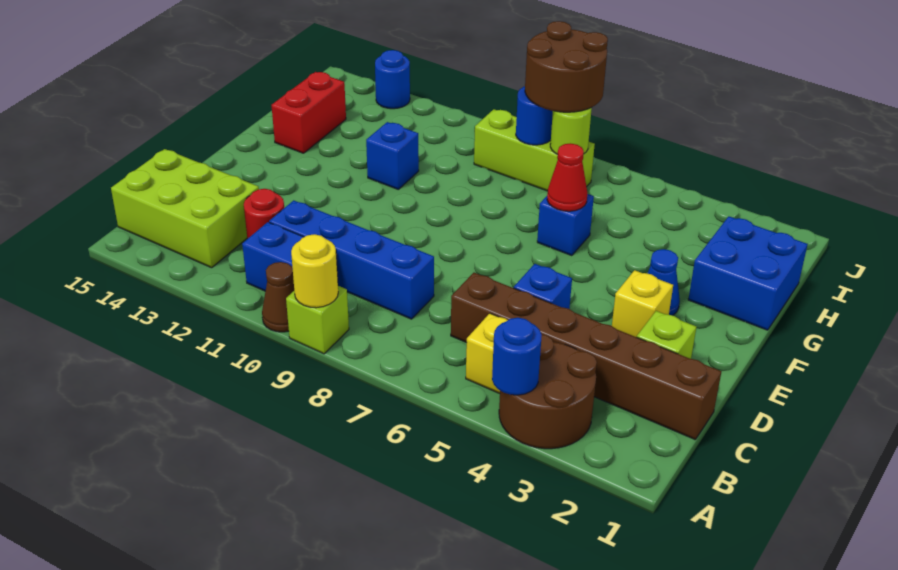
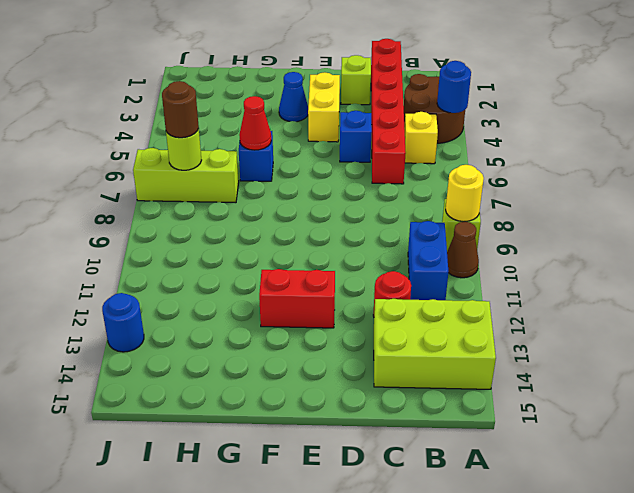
lime brick B13:C15 level 1 -> lime brick A13:C14 level 1
brown brick C1:C6 level 1 -> red brick C1:C6 level 1
blue brick C8:C11 level 1 -> none
yellow brick E3 level 1 -> yellow brick E3:E4 level 1
blue brick G1:H2 level 1 -> none
blue brick G11 level 1 -> none
red brick G14:H14 level 1 -> red brick E12:F12 level 1
lime brick I7:I9 level 1 -> lime brick H7:J7 level 1
brown round brick I7:J8 level 3 -> brown round brick I7 level 3
blue round brick I8 level 2 -> none

